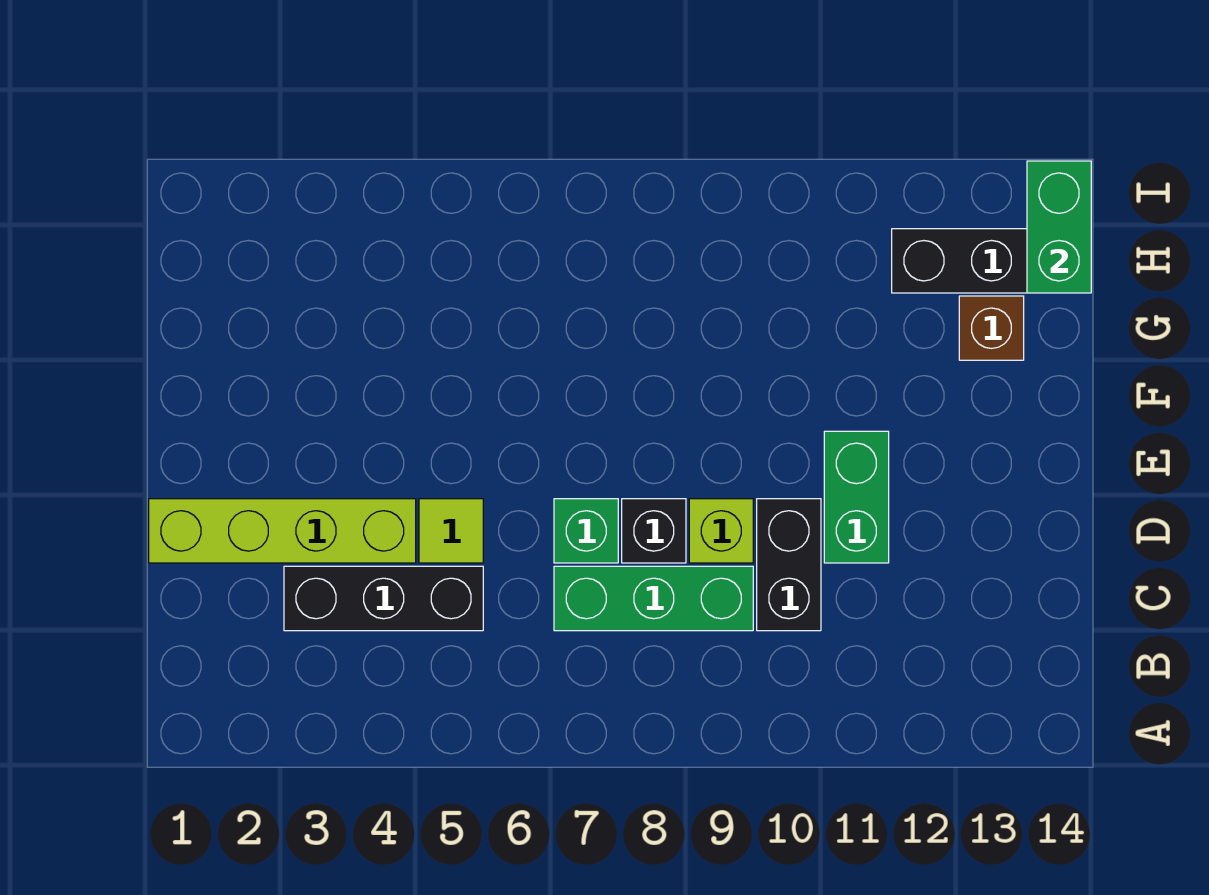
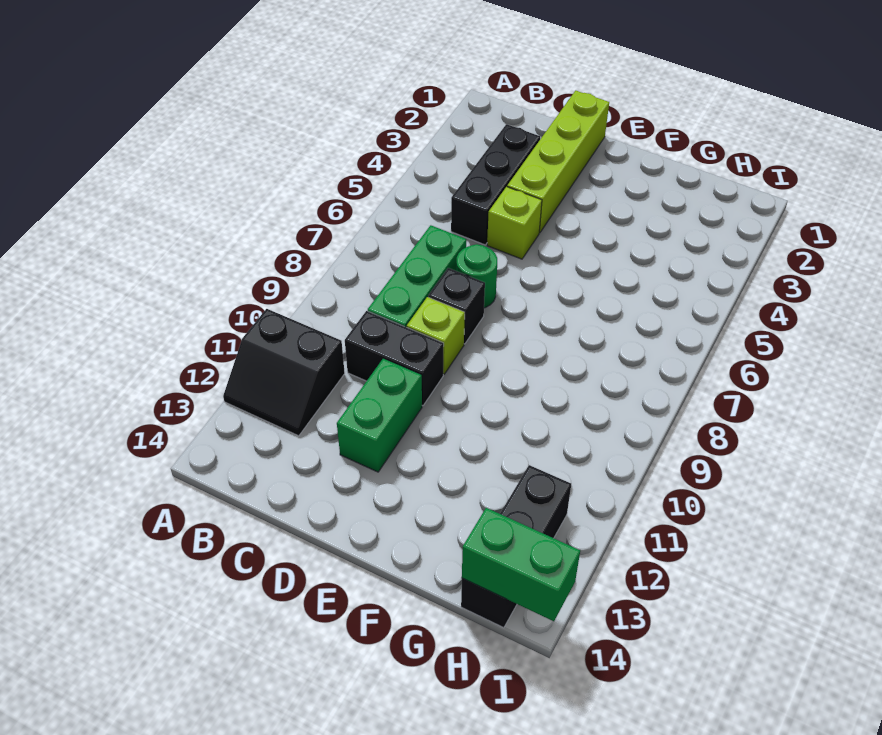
none -> black slope A11:B12 level 1 top 11
lime tile D5 level 1 -> lime brick D5 level 1
green brick D7 level 1 -> green round brick D7 level 1
green brick D11:E11 level 1 -> green brick D11:D12 level 1
brown brick G13 level 1 -> none

